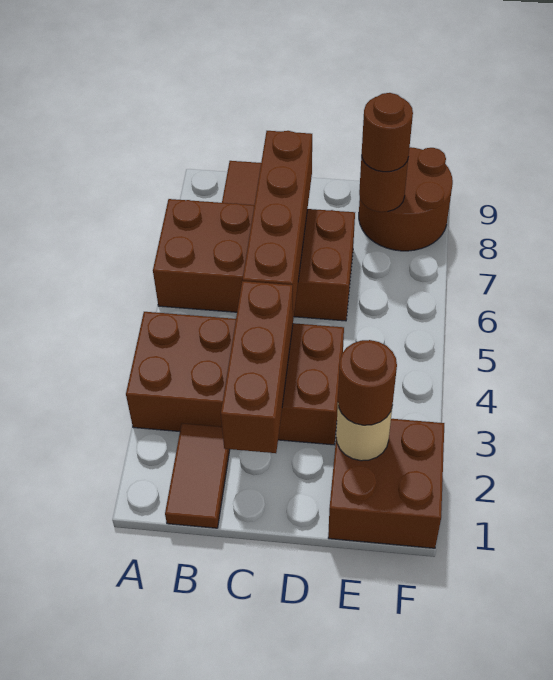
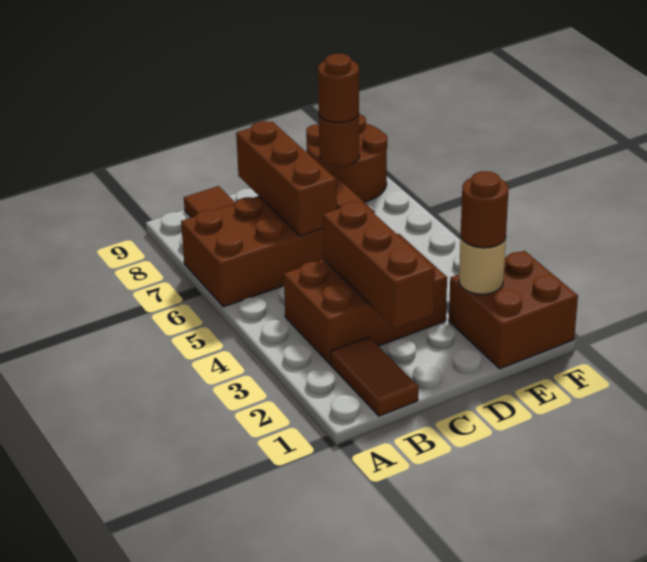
brown brick A3:D4 level 1 -> brown brick B3:D4 level 1
brown brick C5:C8 level 2 -> brown brick C6:C8 level 2

